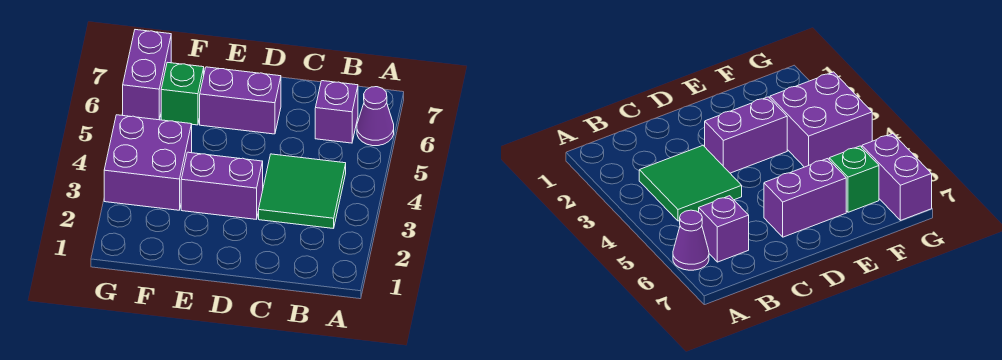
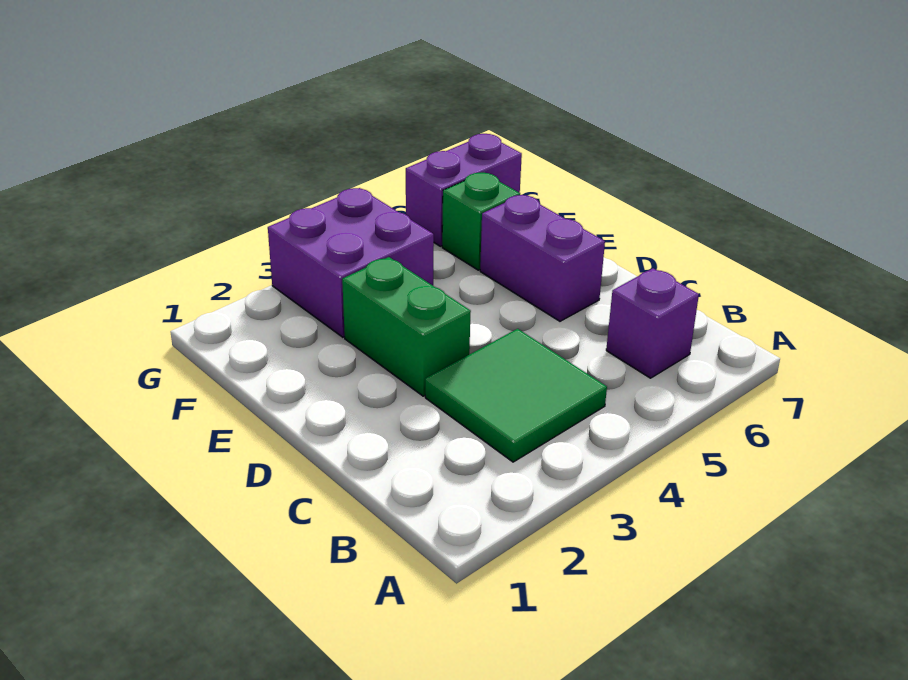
purple cone A6 level 1 -> none
purple brick D3:E3 level 1 -> green brick D3:E3 level 1

